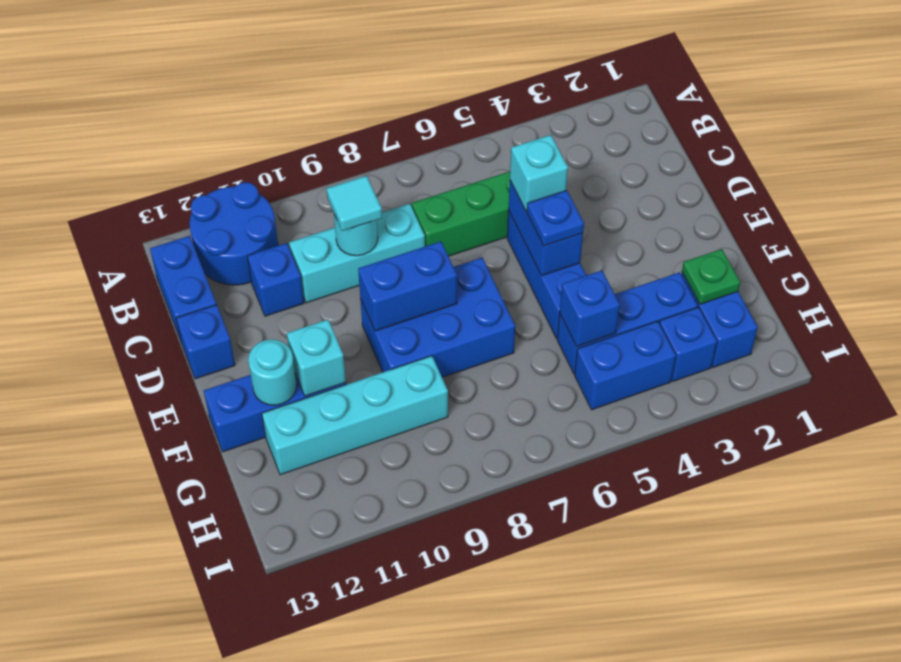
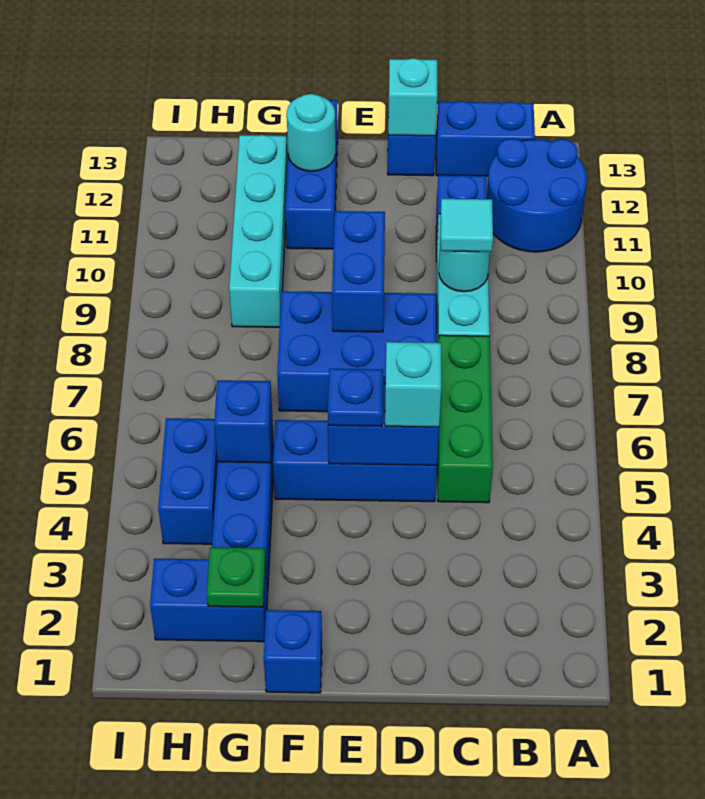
blue brick E7:F9 level 1 -> blue brick D7:F8 level 1
cyan brick F11 level 2 -> cyan brick D13 level 2
blue brick H3 level 1 -> blue brick F1 level 1

